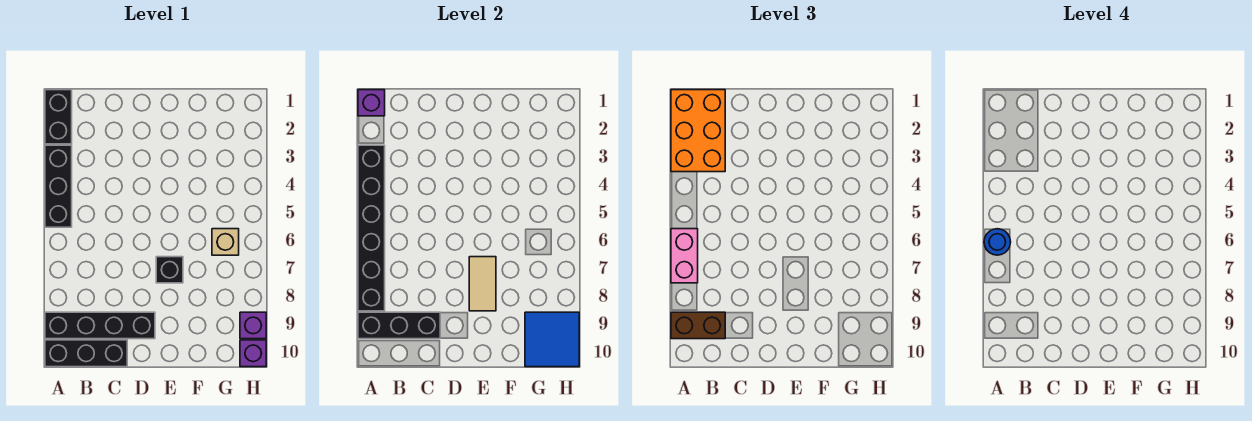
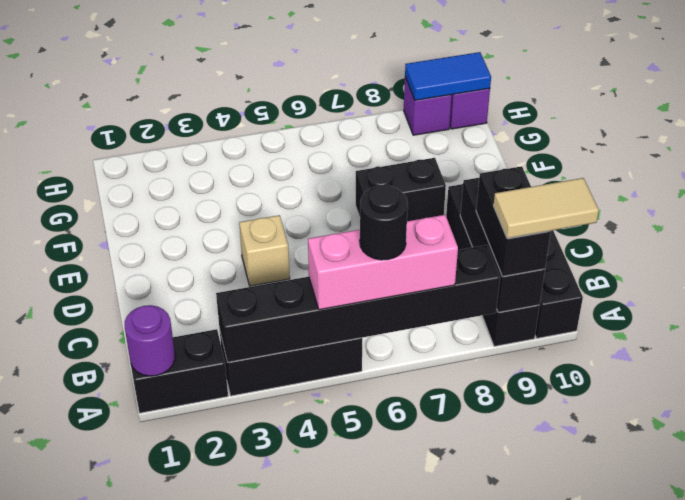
purple brick A1 level 2 -> purple round brick A1 level 2
orange brick A1:B3 level 3 -> none
pink brick A6:A7 level 3 -> pink brick A5:A7 level 3
blue round brick A6 level 4 -> black round brick A6 level 4
brown brick A9:B9 level 3 -> black brick A9:B9 level 3
black brick E7 level 1 -> black brick E7:E8 level 1
tan tile E7:E8 level 2 -> tan tile A9:A10 level 4
tan brick G6 level 1 -> tan brick D4 level 1
blue tile G9:H10 level 2 -> blue tile H9:H10 level 2

